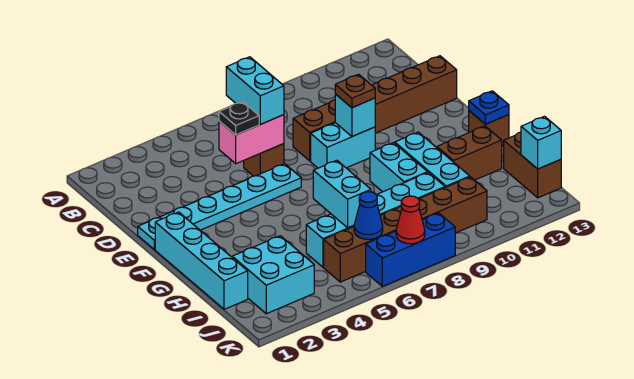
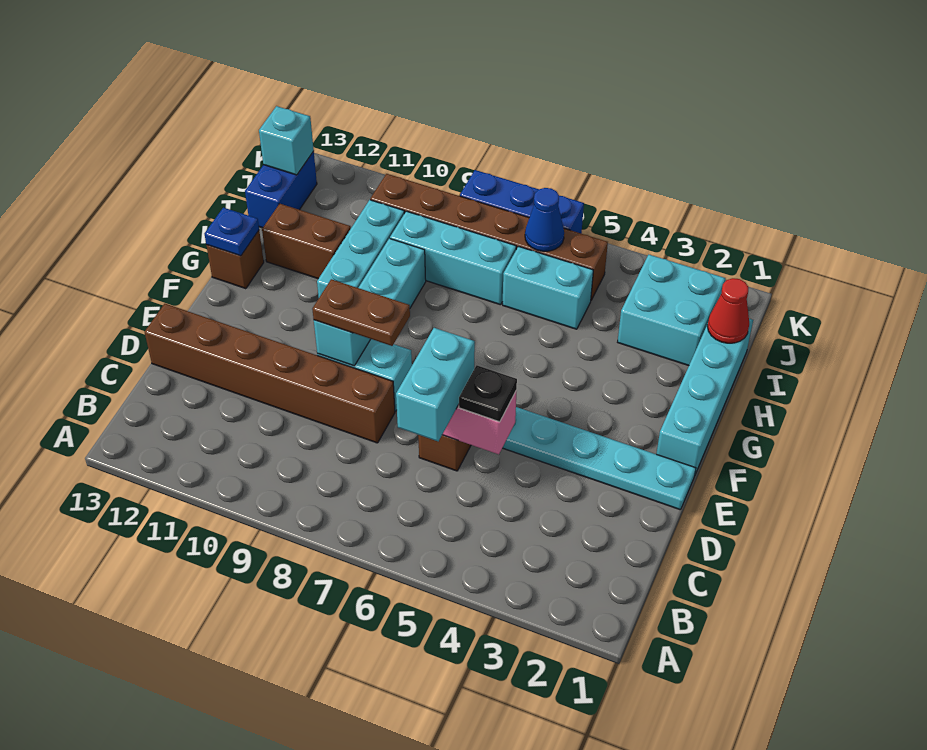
brown plate E9 level 3 -> brown plate E8:E9 level 3
cyan brick H6:I6 level 2 -> none
brown brick I13:J13 level 1 -> blue brick I13:J13 level 1
red cone K7 level 2 -> red cone I1 level 2

